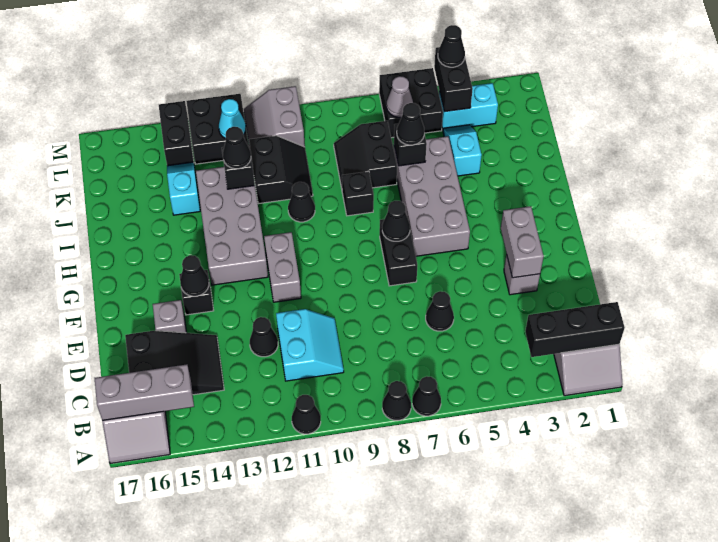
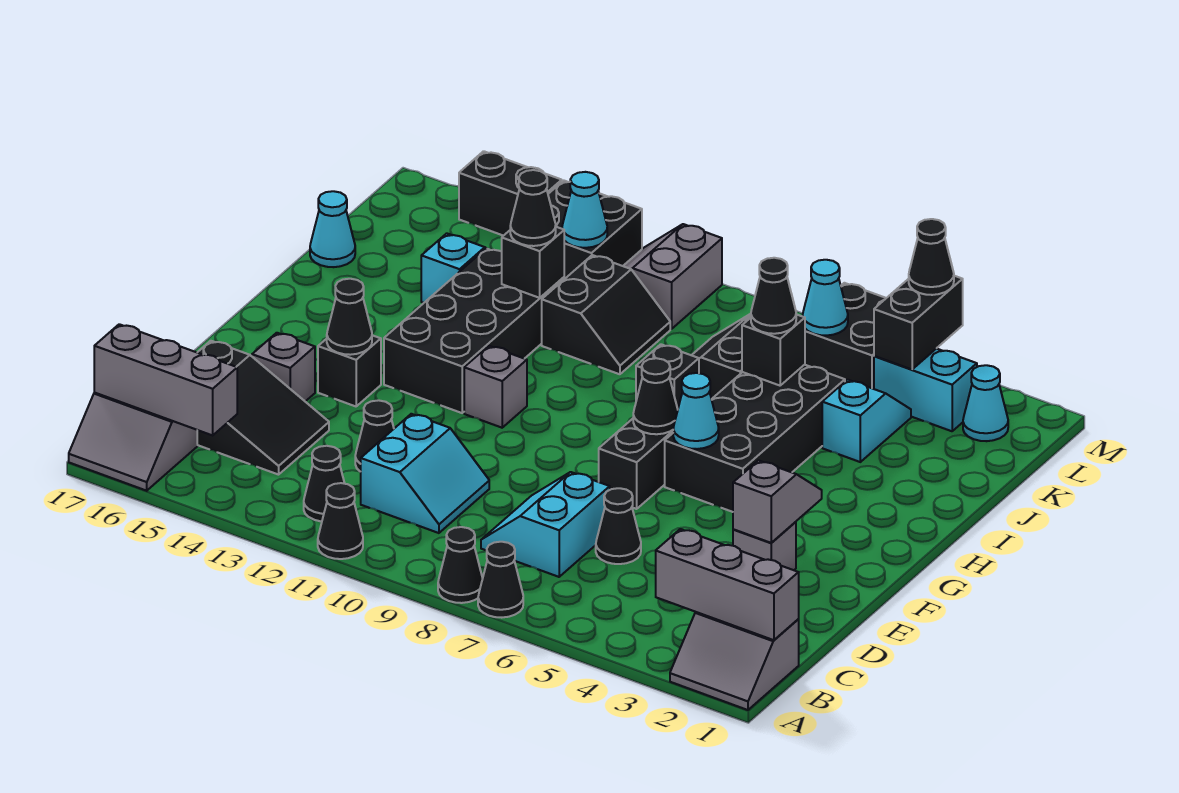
black brick B1:B3 level 2 -> grey brick B1:B3 level 2
none -> cyan slope C7:D8 level 1 top 7
grey brick E3:F3 level 2 -> grey slope E3:F3 level 2 top E
grey brick F11:G11 level 1 -> grey brick G11 level 1
grey brick G5:J6 level 1 -> black brick G5:J6 level 1
none -> cyan cone G6 level 2
grey brick G12:J13 level 1 -> black brick G12:J13 level 1
black cone I10 level 1 -> black cone B12 level 1
none -> cyan cone J17 level 1
none -> cyan cone L2 level 1
grey cone L6 level 2 -> cyan cone L6 level 2
black brick L14:M14 level 1 -> black brick M14:M15 level 1

